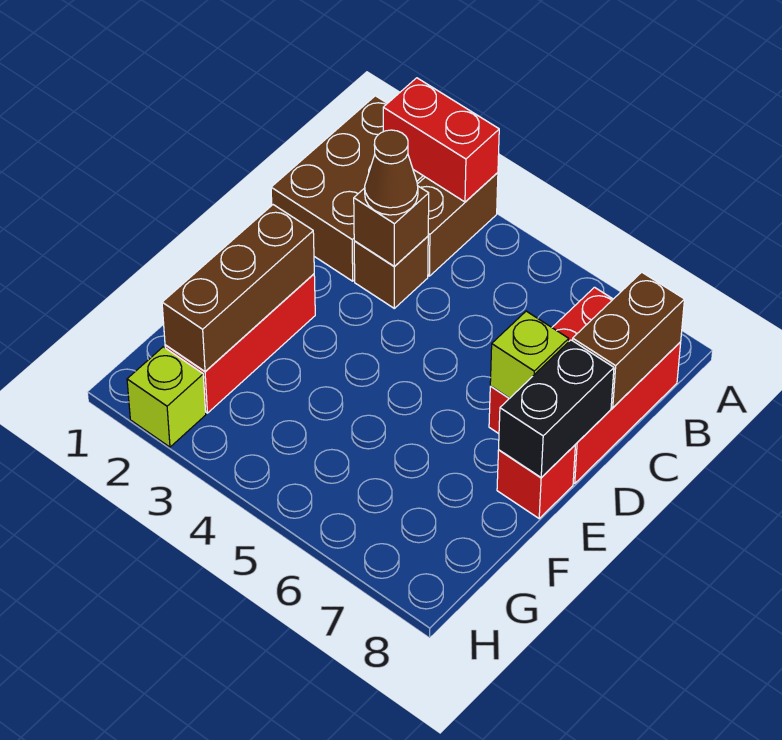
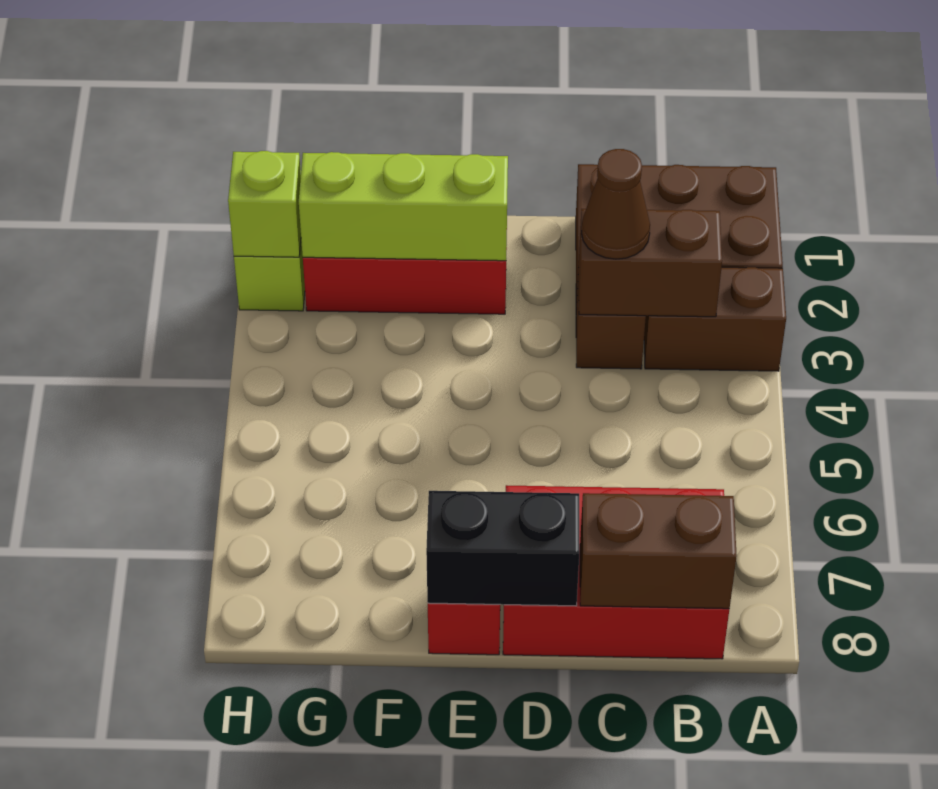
red brick A2:A3 level 2 -> none
brown brick C3 level 2 -> brown brick B3:C3 level 2
lime brick D7 level 2 -> lime brick H2 level 2
brown brick E2:G2 level 2 -> lime brick E2:G2 level 2

